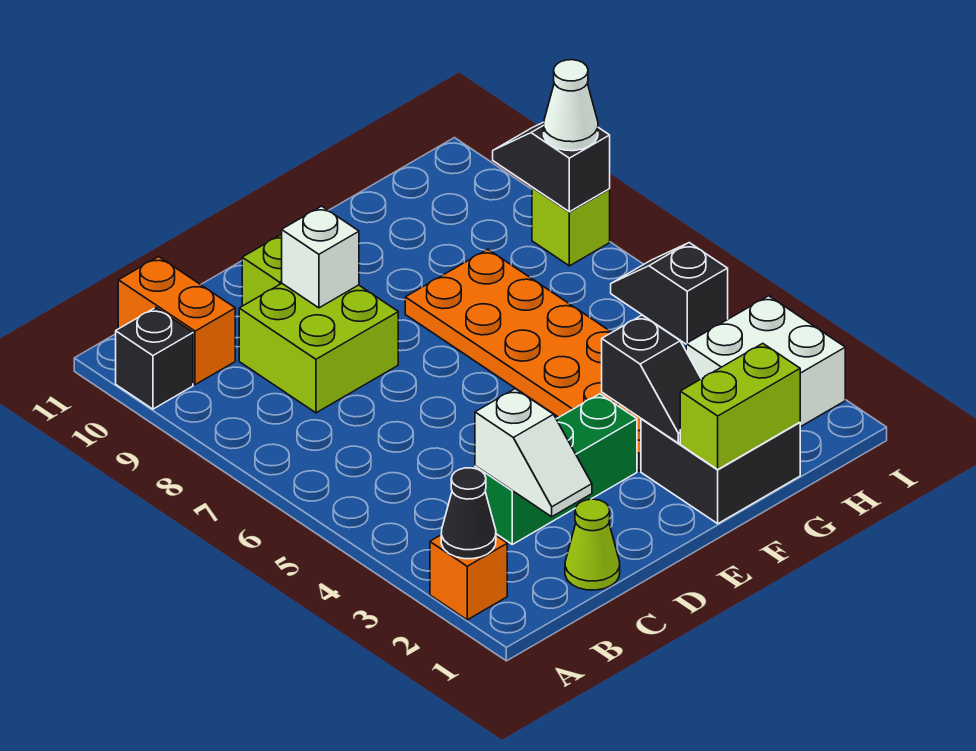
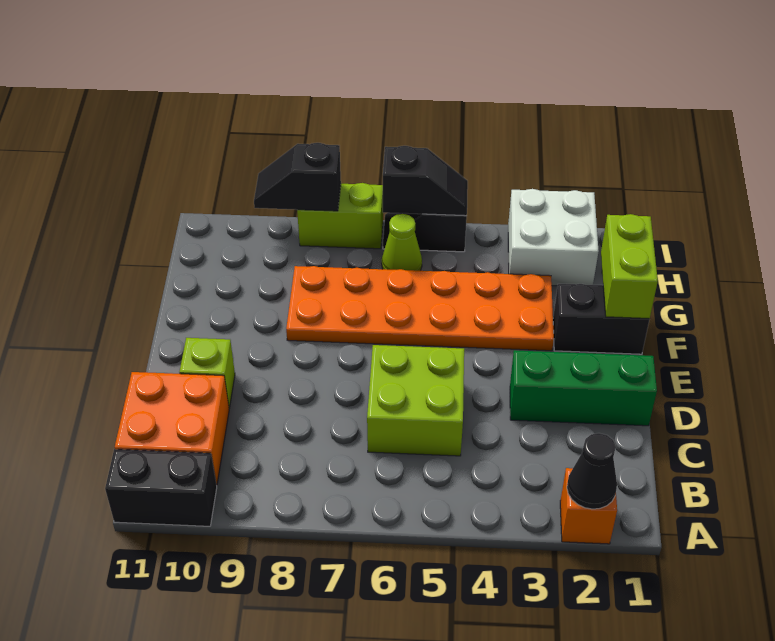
black brick A10 level 1 -> black brick A10:A11 level 1
orange brick B10:B11 level 1 -> orange brick B10:C11 level 1
lime cone C1 level 1 -> lime cone H6 level 1
white slope C2:C3 level 2 top 3 -> none
green brick C3:E3 level 1 -> green brick D1:D3 level 1
lime brick C8:D9 level 1 -> lime brick C5:D6 level 1
white brick D9 level 2 -> none
black brick F1:G2 level 1 -> black brick F1:F2 level 1
black slope F2:F3 level 2 top 3 -> black slope I5:I6 level 2 top 6
lime brick I8 level 1 -> lime brick I7:I8 level 1
white cone I8 level 3 -> none

